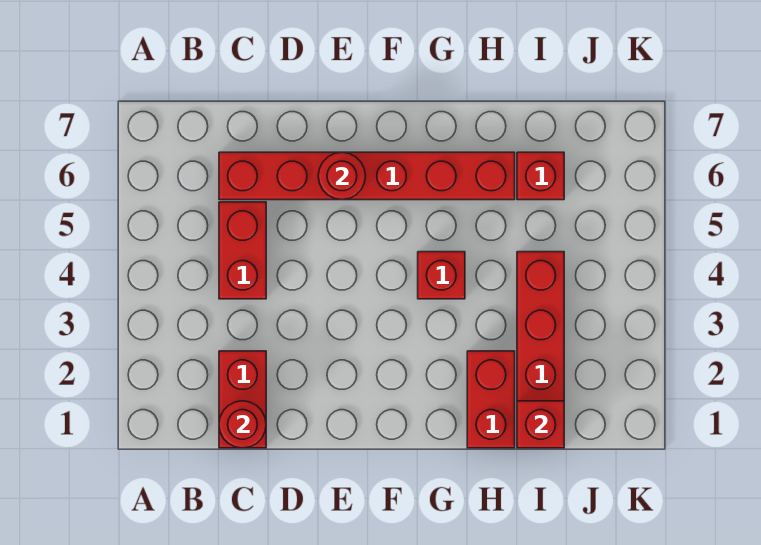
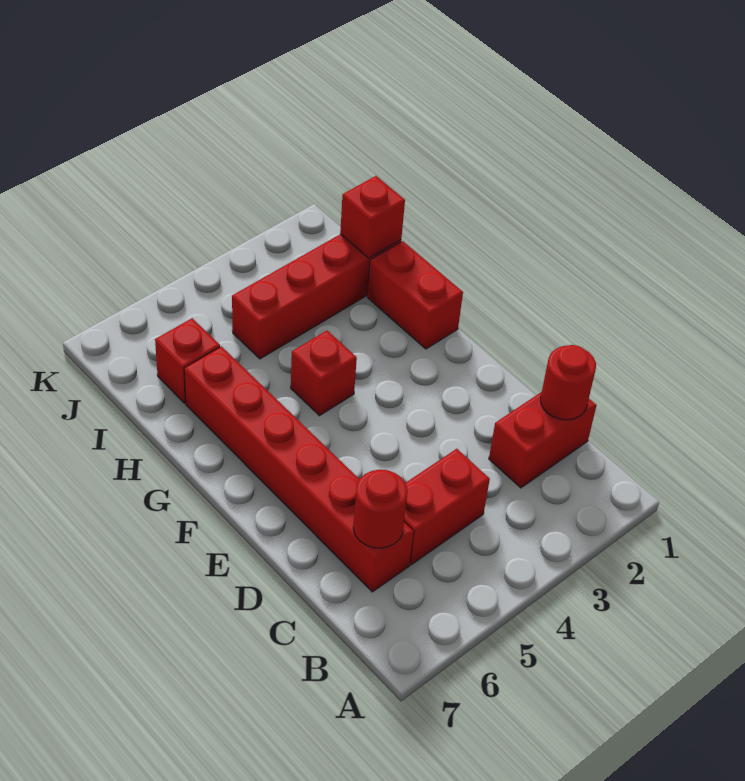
red round brick E6 level 2 -> red round brick C6 level 2
red brick H1:H2 level 1 -> red brick G1:H1 level 1

